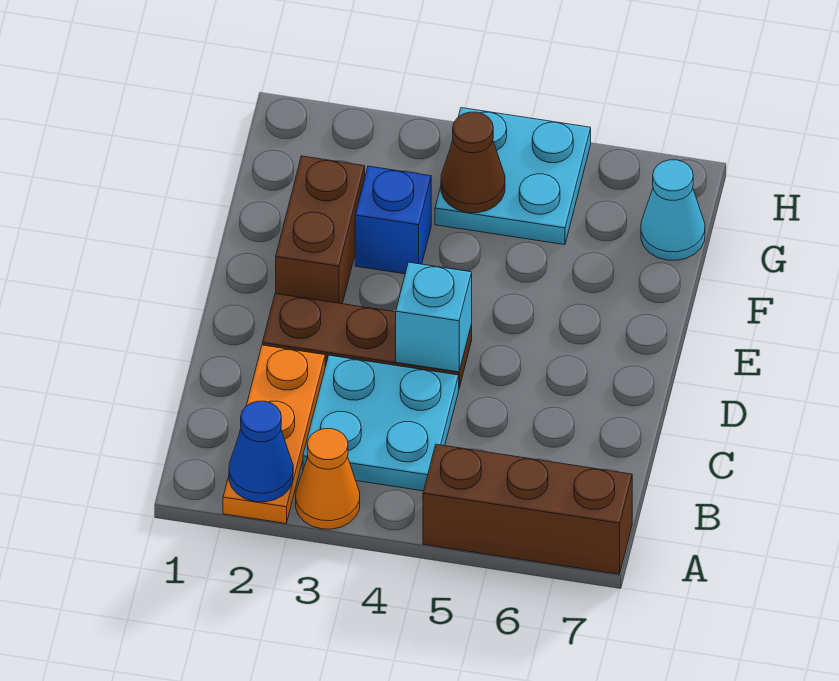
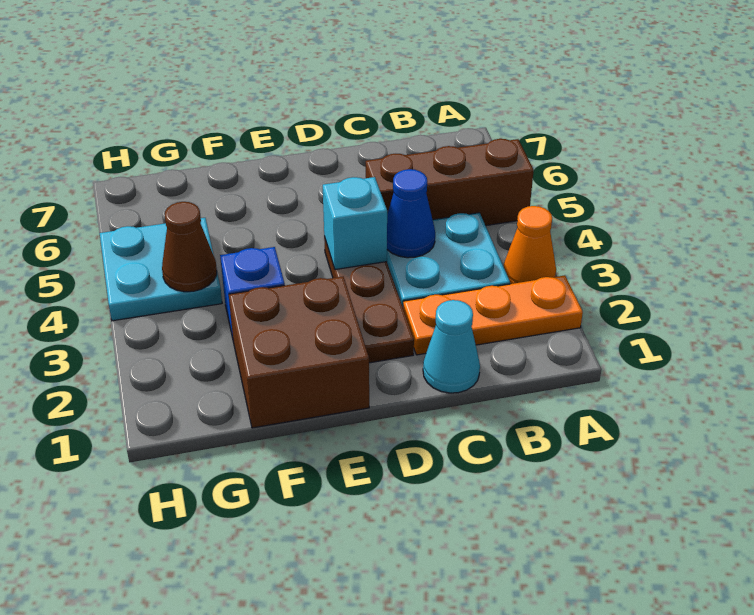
blue cone A2 level 2 -> blue cone C4 level 2
brown brick A5:A7 level 1 -> brown brick A5:C5 level 1
brown brick E2:F2 level 1 -> brown brick E1:F2 level 1
cyan cone G7 level 1 -> cyan cone C1 level 1

